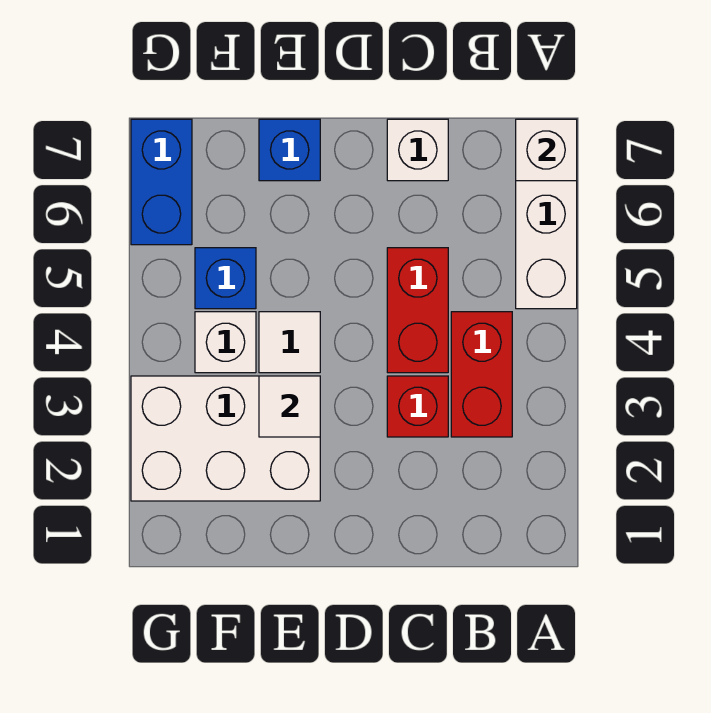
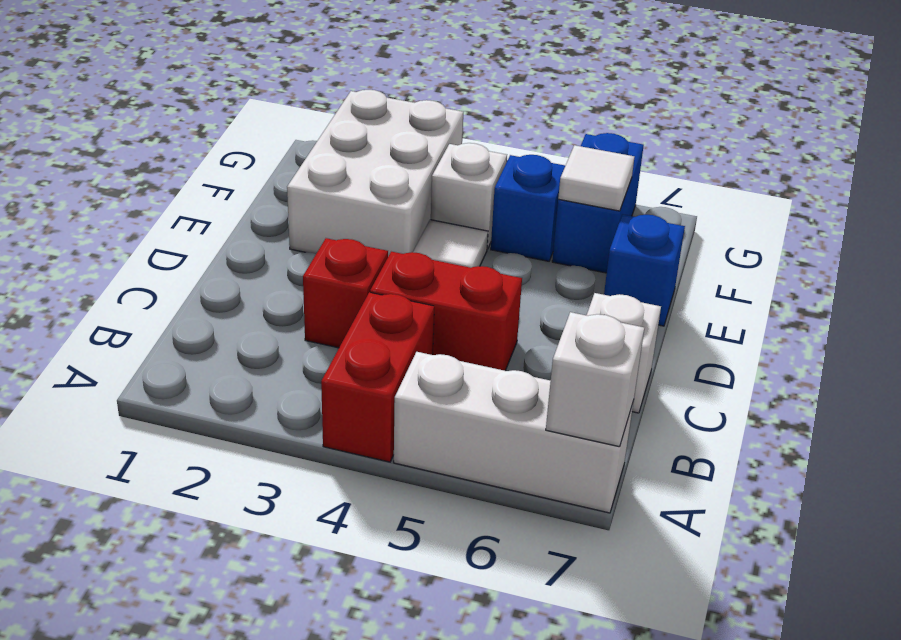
red brick B3:B4 level 1 -> red brick A4:B4 level 1
white tile E3 level 2 -> white tile F6 level 2
blue brick G6:G7 level 1 -> blue brick F6:G6 level 1

